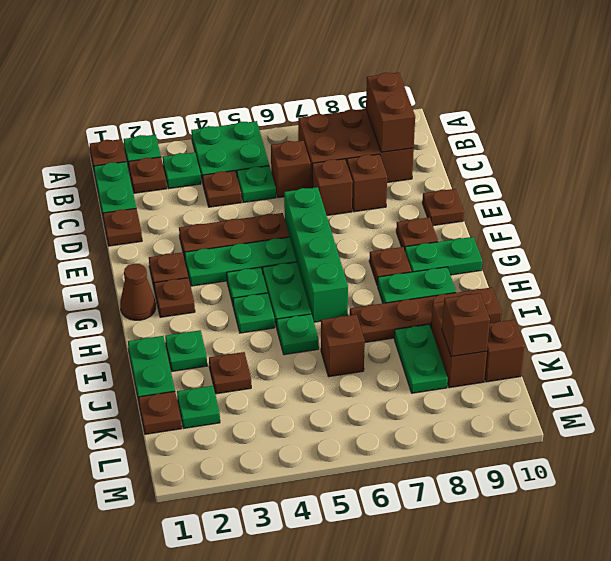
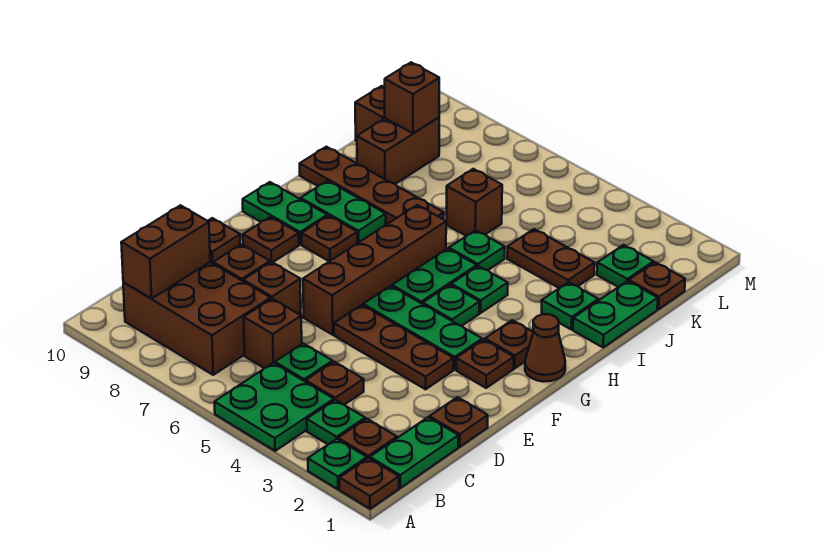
green brick E6:H6 level 1 -> brown brick E6:H6 level 1
brown plate J3 level 1 -> brown plate J3:J4 level 1
green plate J8:K8 level 1 -> none

